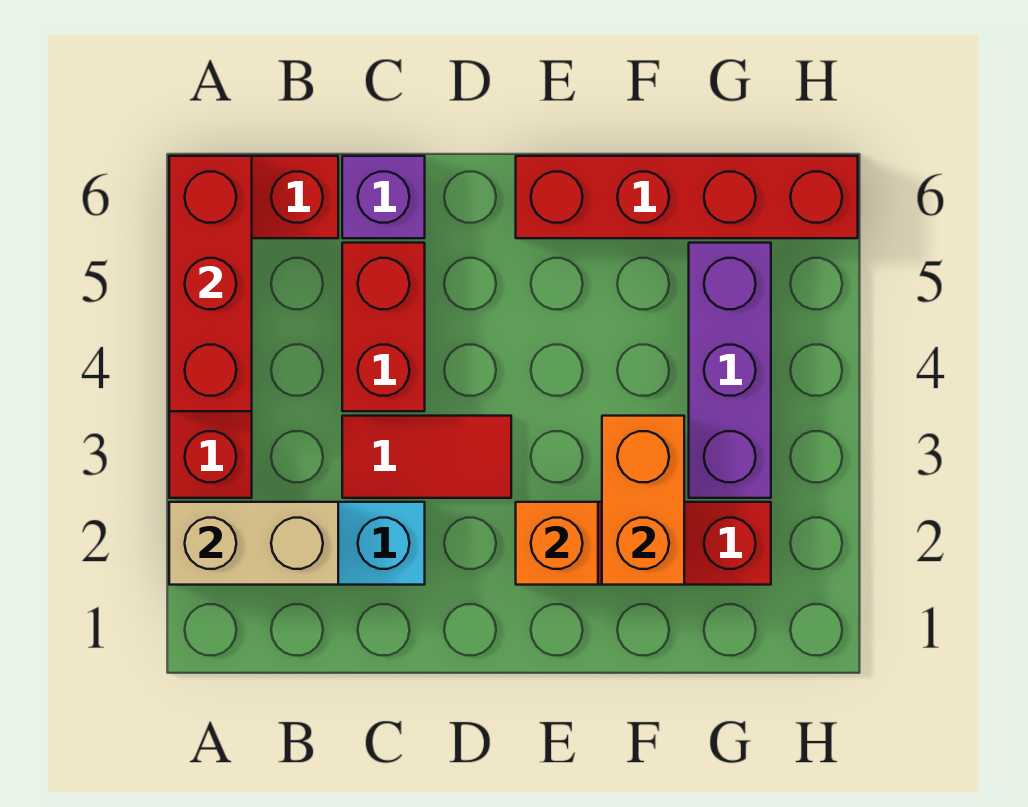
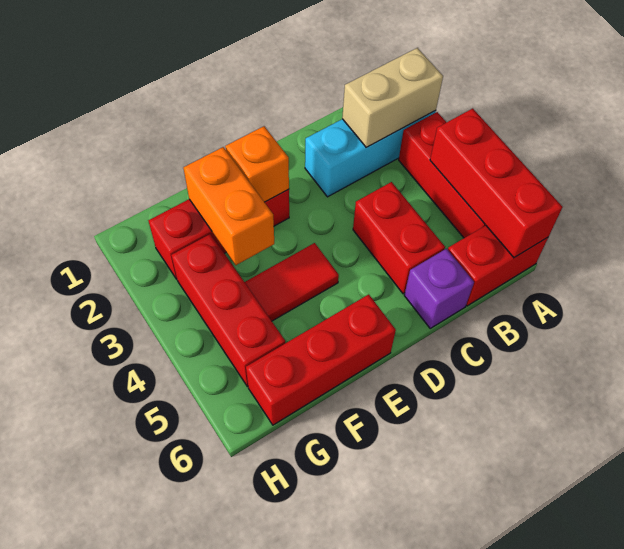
red tile C3:D3 level 1 -> red tile E4:F4 level 1
red brick E6:H6 level 1 -> red brick E6:G6 level 1
purple brick G3:G5 level 1 -> red brick G3:G5 level 1

